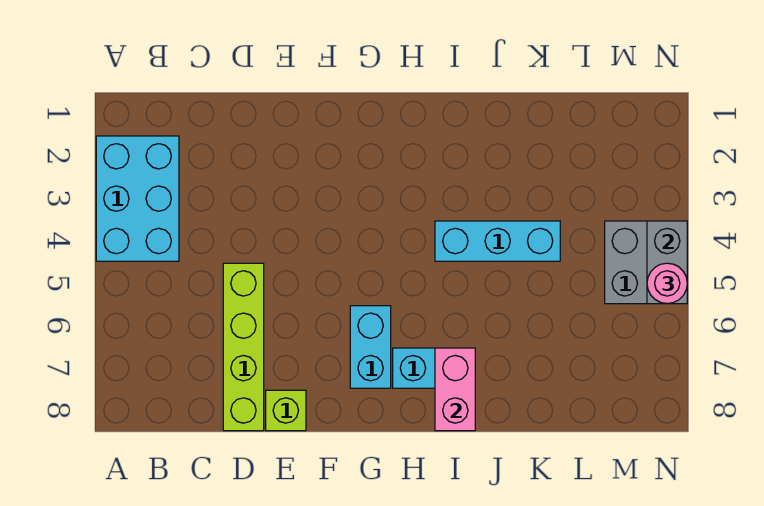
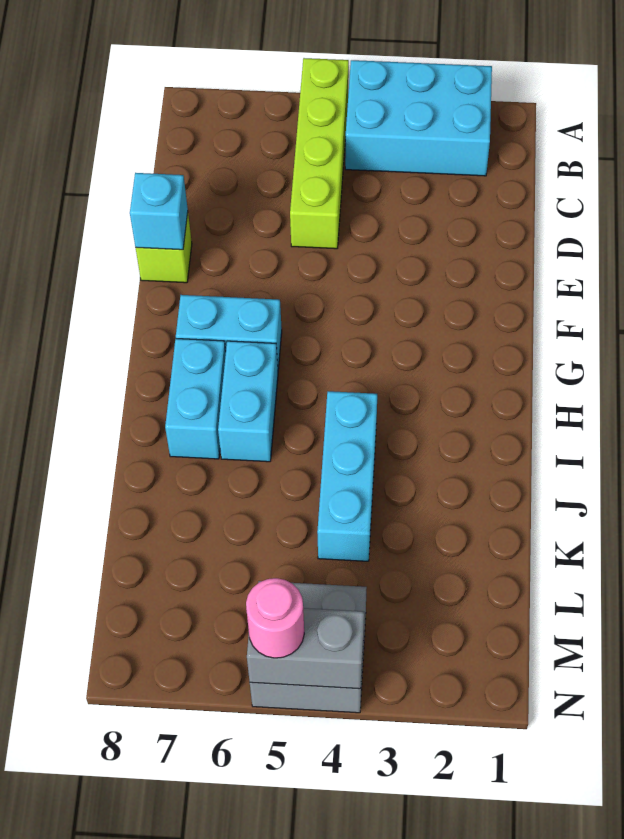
lime brick D5:D8 level 1 -> lime brick A5:D5 level 1
none -> cyan brick E8 level 2
none -> cyan brick H6:I6 level 1
pink brick I7:I8 level 2 -> none

